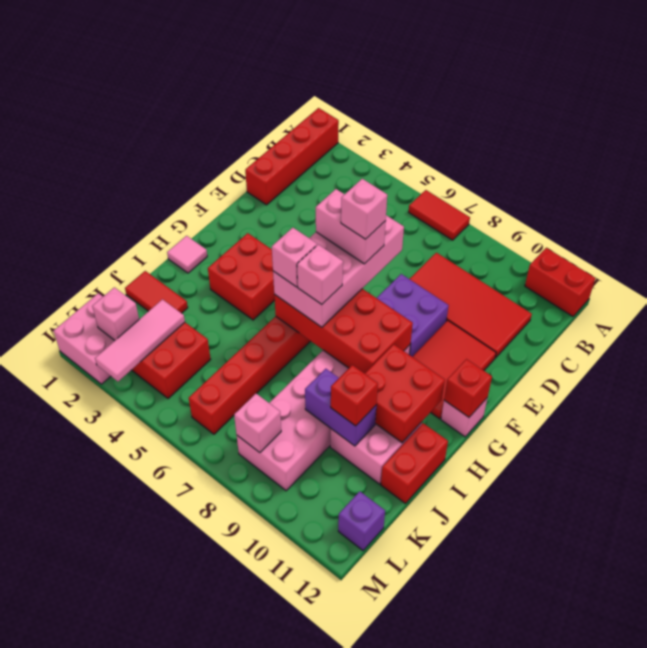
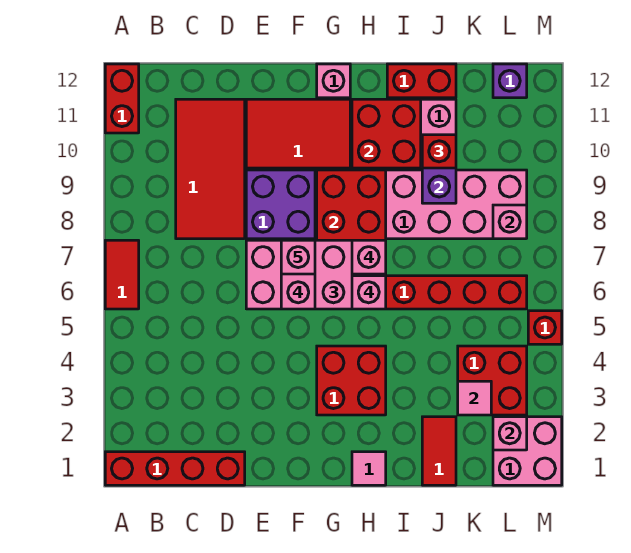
red brick G12 level 2 -> red brick M5 level 1
pink tile K3:M3 level 2 -> pink tile K3 level 2

